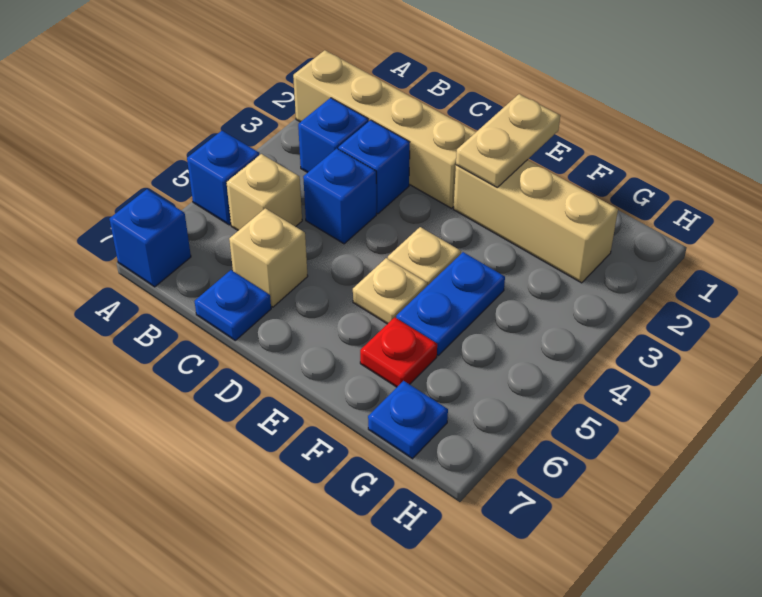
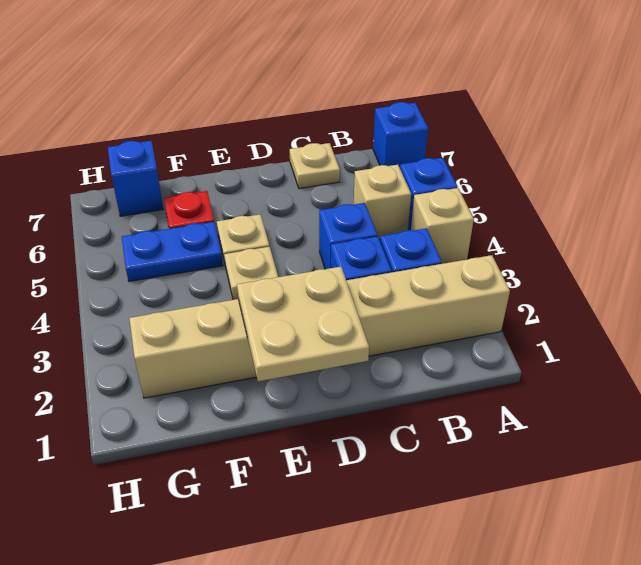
tan brick C6 level 1 -> tan brick A4 level 1
blue plate C7 level 1 -> tan plate C7 level 1
tan plate E1:E2 level 2 -> tan plate D1:E2 level 2
blue plate F4:F5 level 1 -> blue plate F5:G5 level 1
blue plate G7 level 1 -> blue brick G7 level 1

